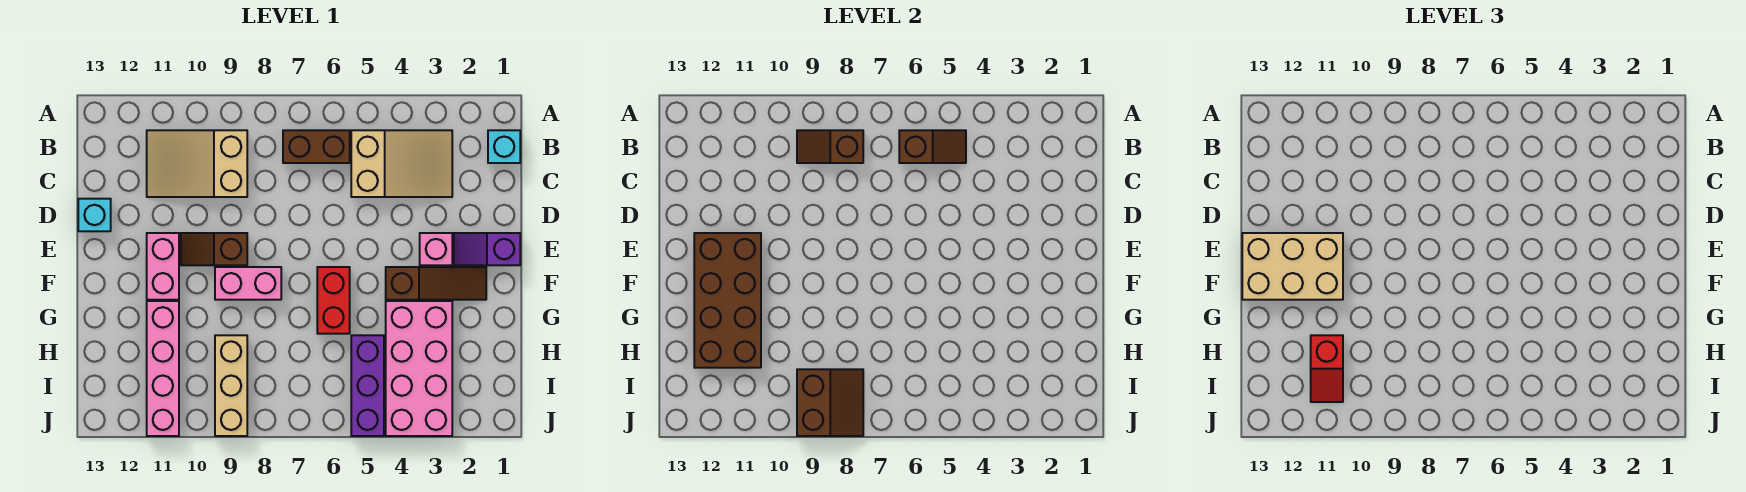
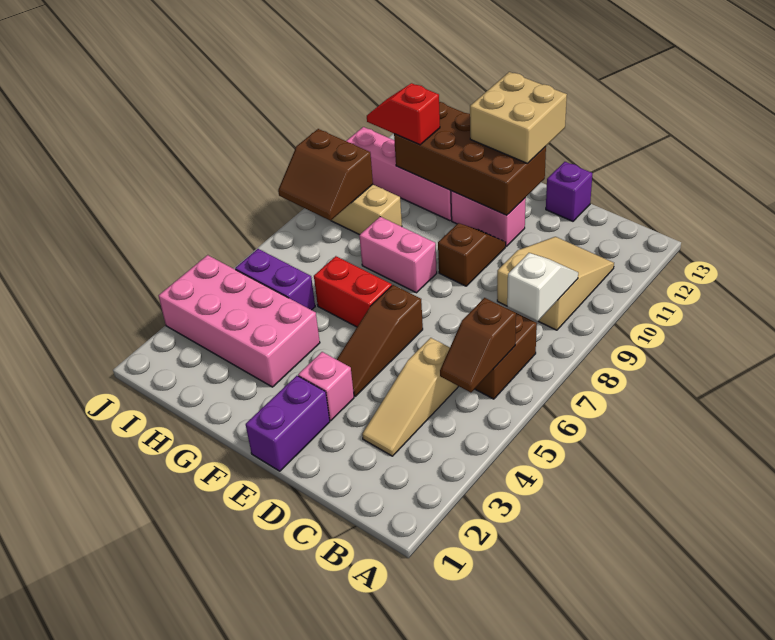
cyan brick B1 level 1 -> none
tan slope B3:C5 level 1 top 5 -> tan slope C3:C5 level 1 top 5
brown slope B8:B9 level 2 top 8 -> white slope B8:B9 level 2 top 8
cyan brick D13 level 1 -> purple brick D13 level 1
purple slope E1:E2 level 1 top 1 -> purple brick E1:E2 level 1
tan brick E11:F13 level 3 -> tan brick E12:F13 level 3
brown slope F2:F4 level 1 top 4 -> brown slope E4:E6 level 1 top 6
pink brick F8:F9 level 1 -> pink brick F8:G8 level 1
purple brick H5:J5 level 1 -> purple brick H5:I5 level 1

